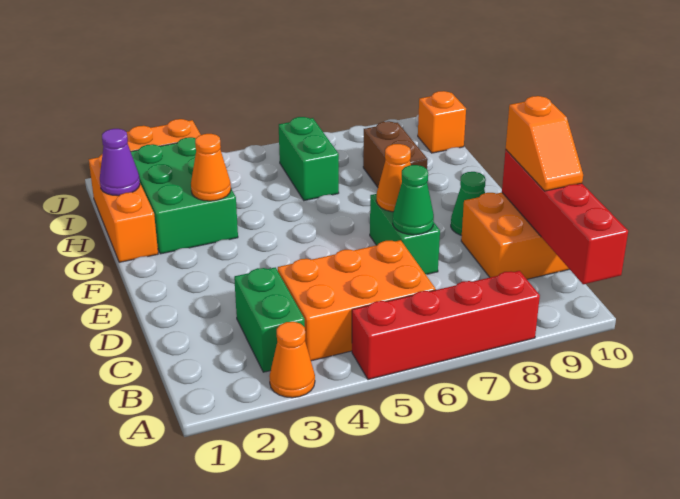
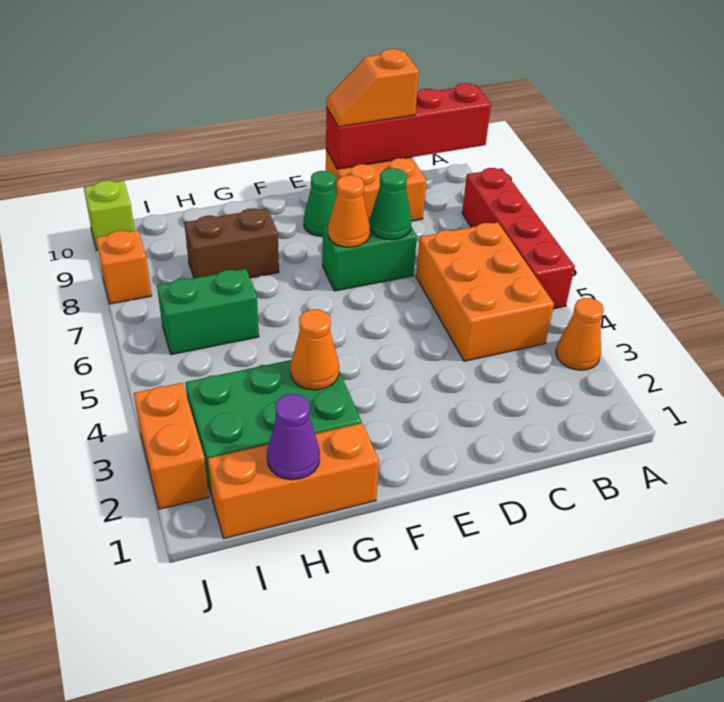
green brick B3:C3 level 1 -> none
orange slope C10:D10 level 3 top D -> orange slope C10:D10 level 3 top C
orange brick I10 level 1 -> orange brick J8 level 1
none -> lime brick J10 level 1

